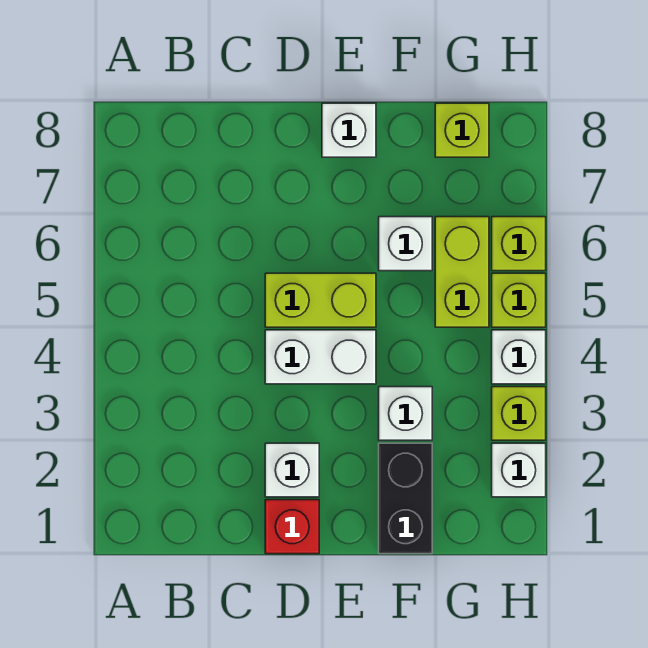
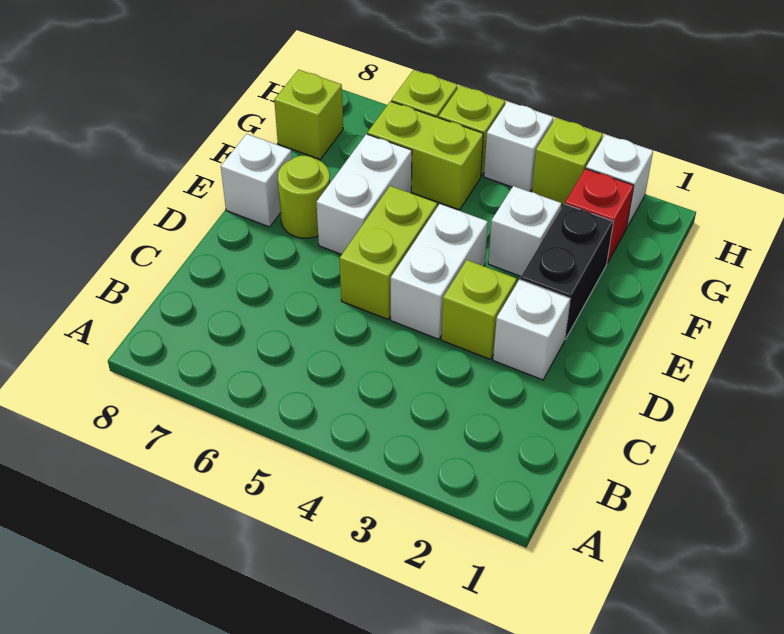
red brick D1 level 1 -> red brick G2 level 1
none -> lime brick D3 level 1
none -> lime round brick E7 level 1
black brick F1:F2 level 1 -> black brick E2:F2 level 1
white brick F6 level 1 -> white brick E6:F6 level 1

